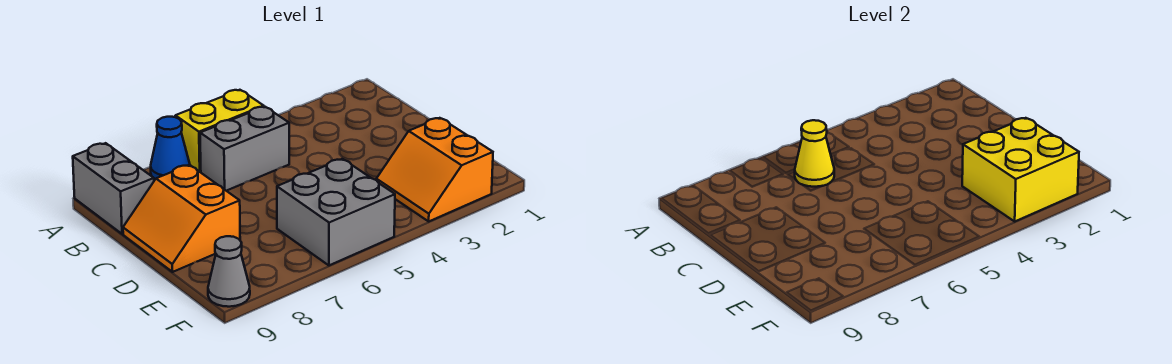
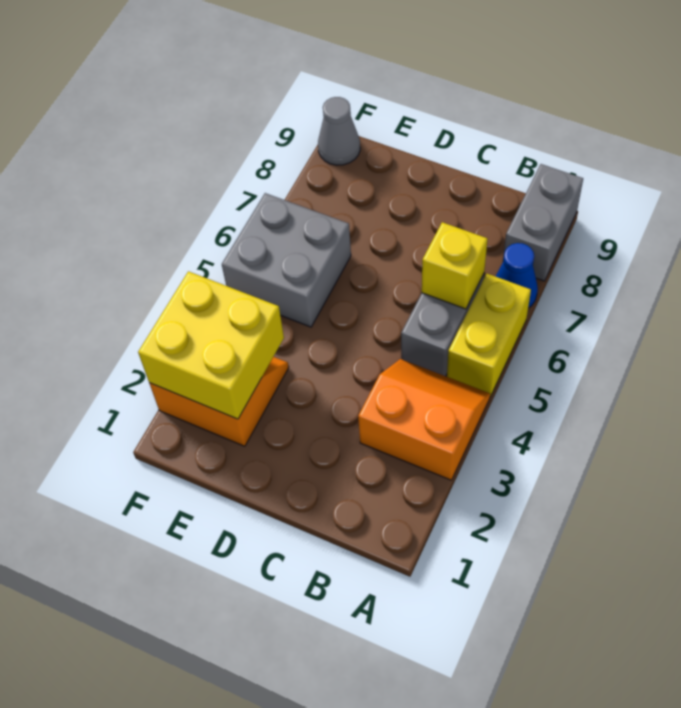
grey brick A9:B9 level 1 -> grey brick A8:A9 level 1
yellow cone B6 level 2 -> yellow brick B6 level 2
orange slope C8:D9 level 1 top 8 -> orange slope A3:B4 level 1 top 3

